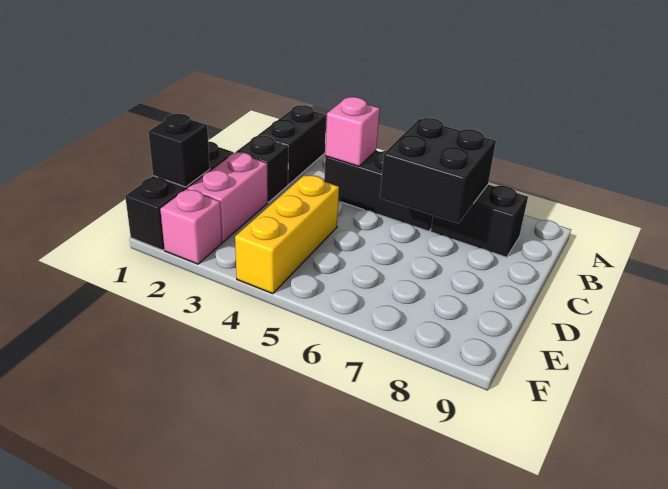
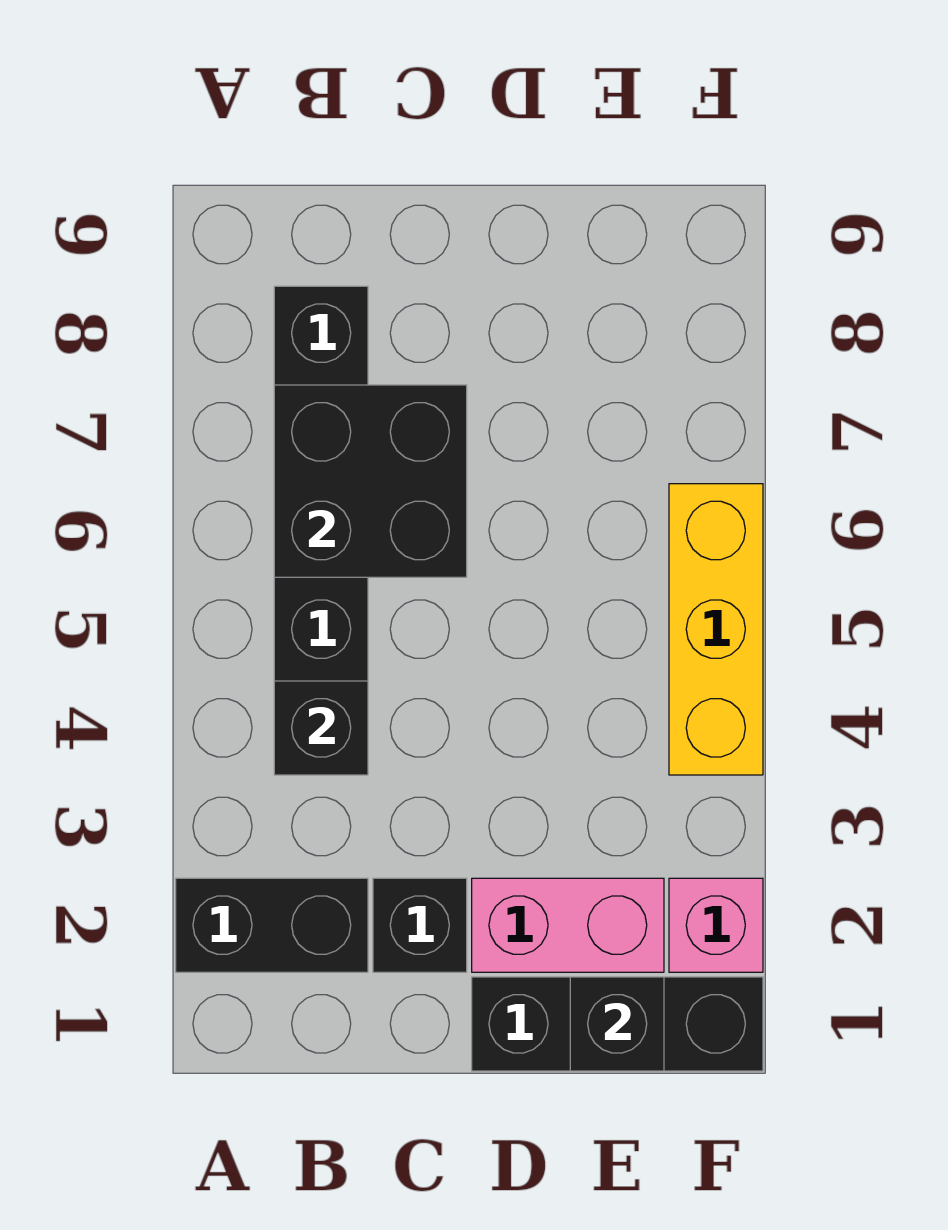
pink brick B4 level 2 -> black brick B4 level 2
yellow brick D4:F4 level 1 -> yellow brick F4:F6 level 1

